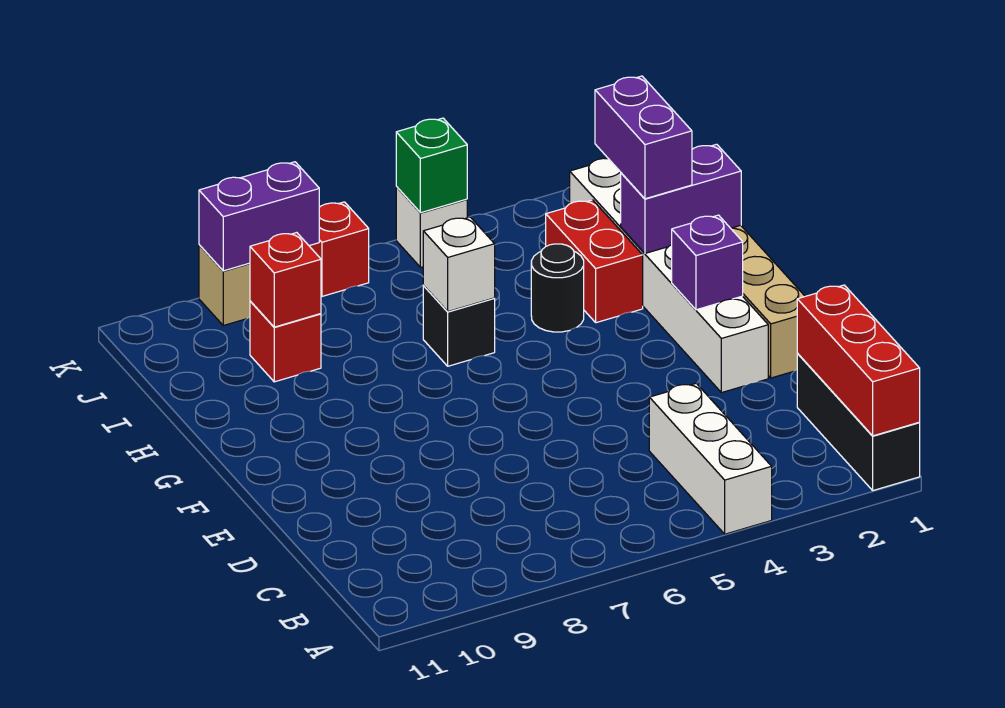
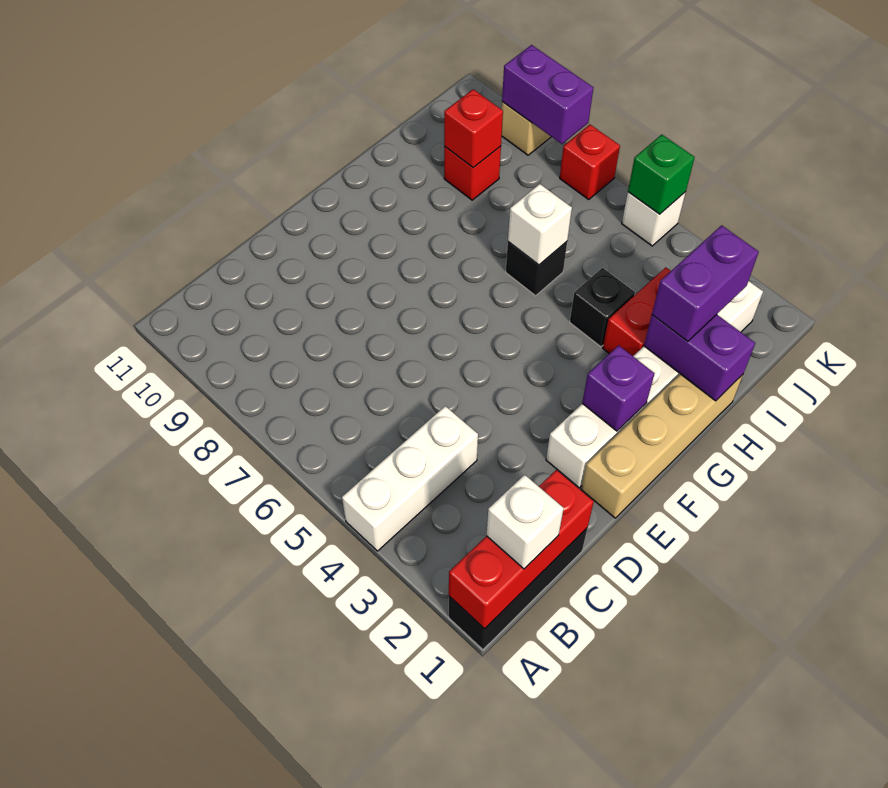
none -> white brick B1 level 3
black round brick H4 level 1 -> black brick H4 level 1

